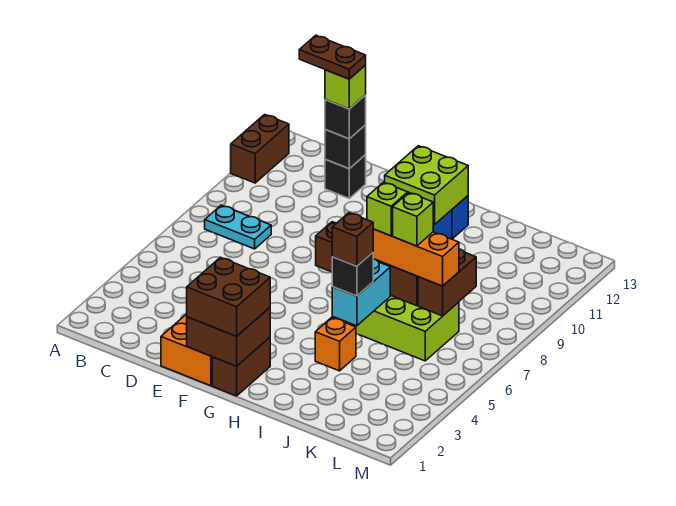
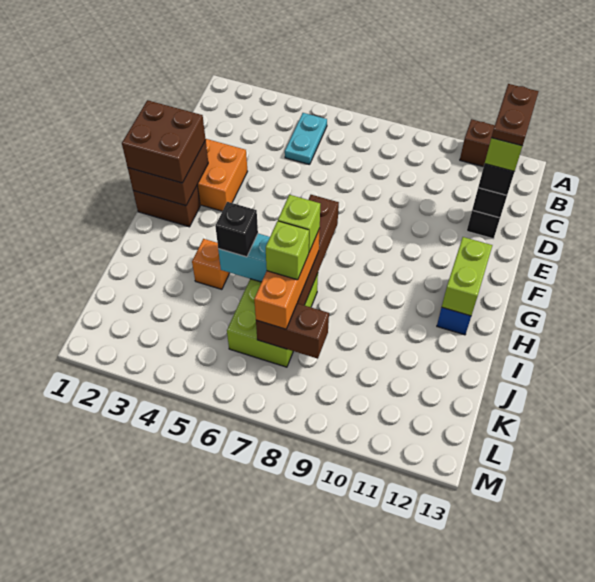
cyan plate B8:C8 level 1 -> cyan plate B5:C5 level 1
lime brick G11:H12 level 2 -> lime brick G12:H12 level 2
brown brick I5 level 4 -> none

